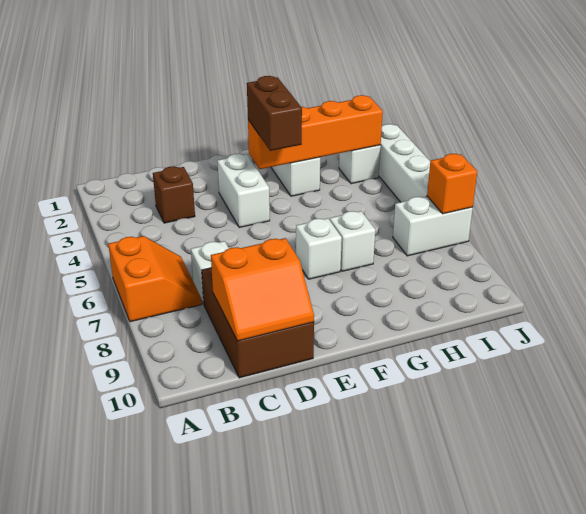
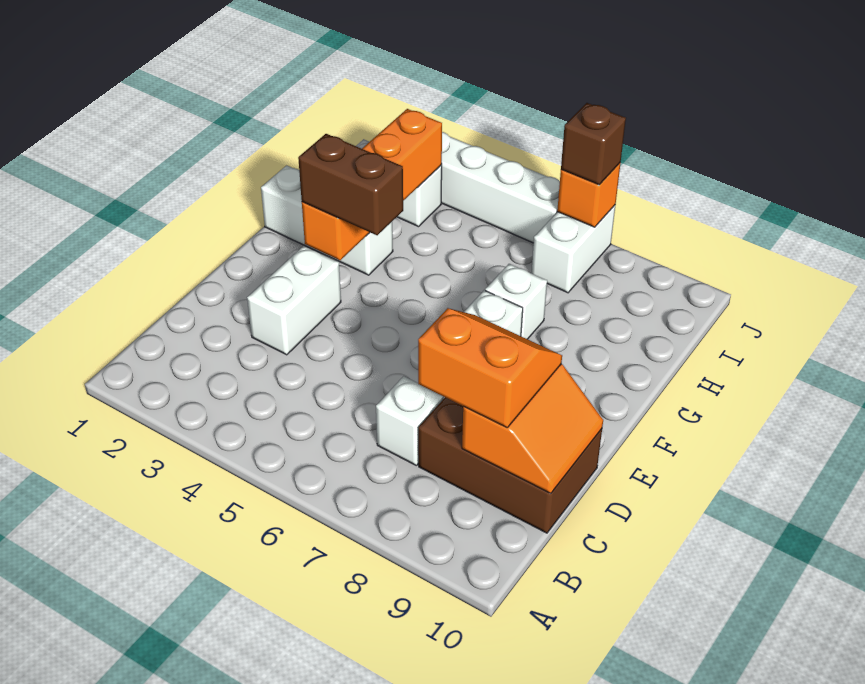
orange slope A6:B7 level 1 top A -> orange slope C8:D9 level 3 top C
brown brick C3 level 1 -> brown brick J7 level 3
white brick E3:E4 level 1 -> white brick D3:E3 level 1

